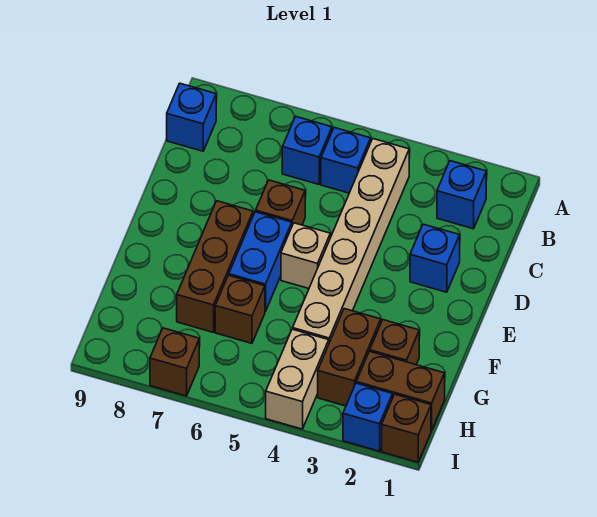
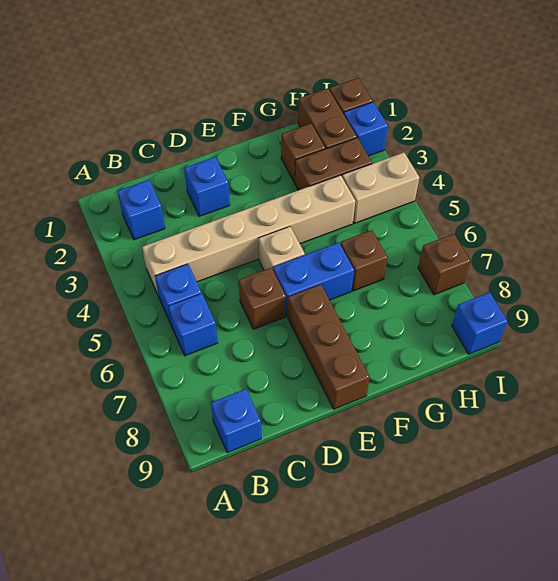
brown brick E7:G7 level 1 -> brown brick E7:E9 level 1
none -> blue brick I9 level 1

